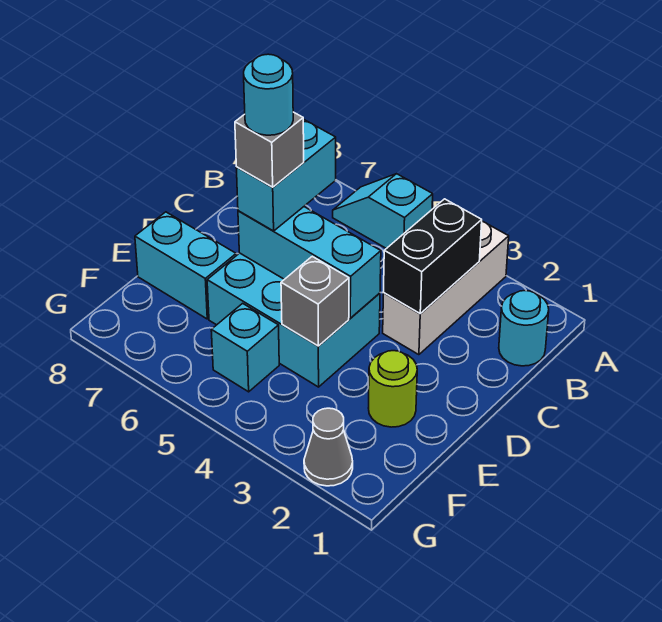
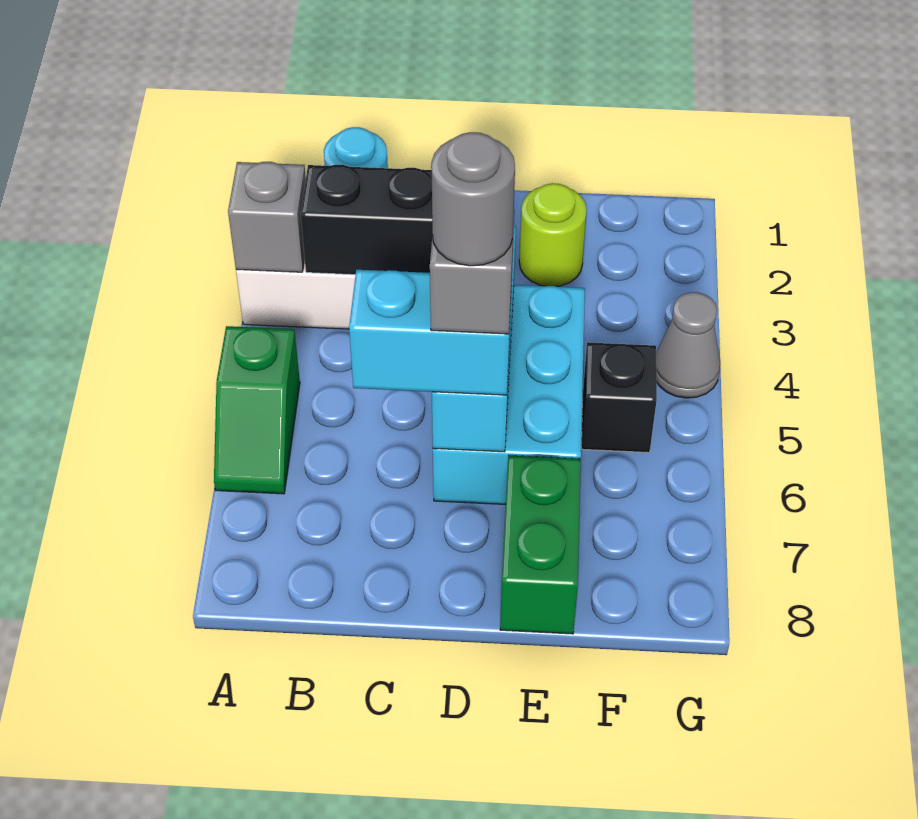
cyan slope A5:A6 level 1 top 5 -> green slope A5:A6 level 1 top 5
cyan round brick D6 level 5 -> grey round brick D6 level 5
grey brick E4 level 2 -> grey brick A3 level 2
cyan brick E7:E8 level 1 -> green brick E7:E8 level 1
cyan brick F5 level 1 -> black brick F5 level 1
grey cone G2 level 1 -> grey cone G4 level 1

